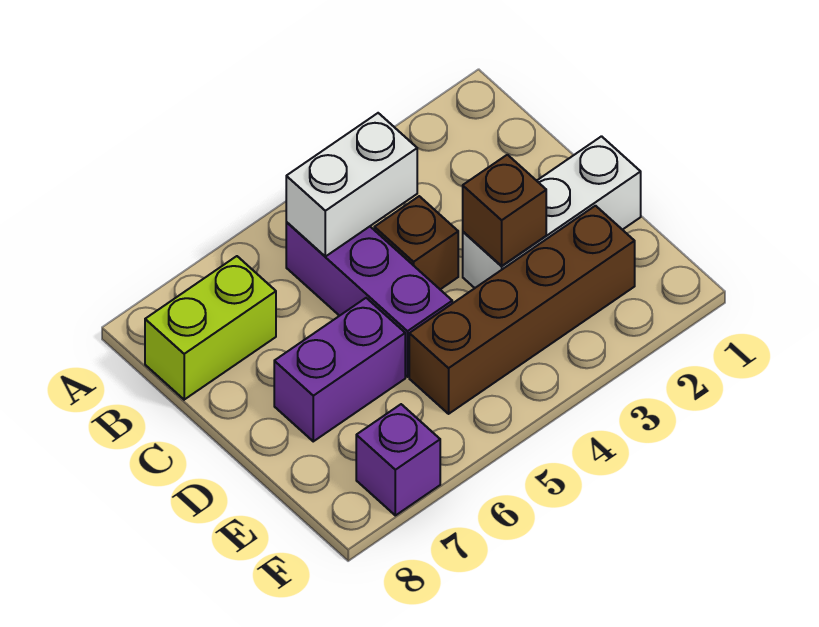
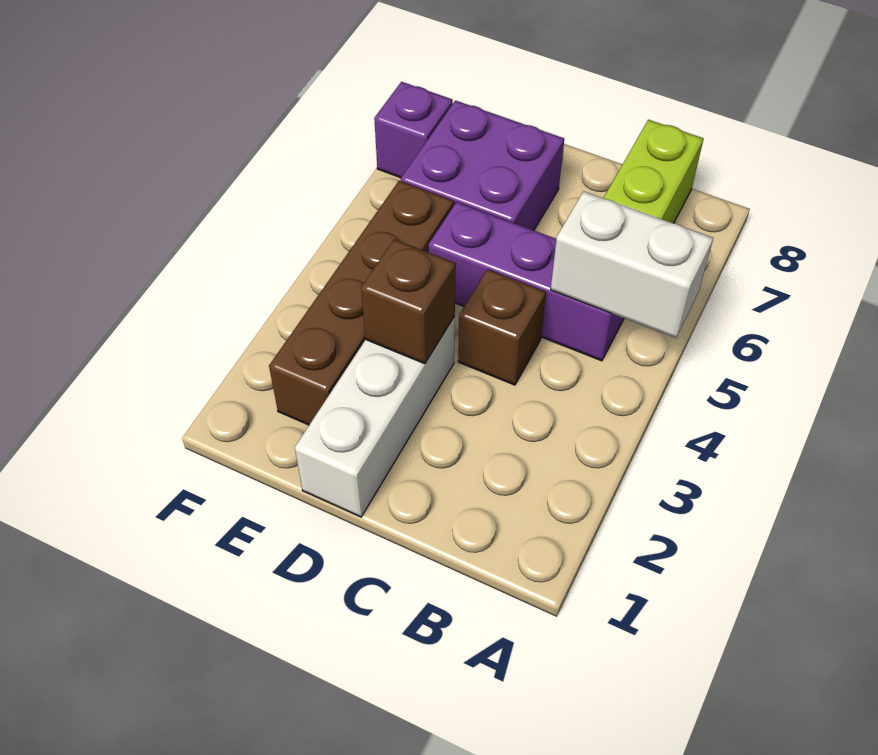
white brick B4:B5 level 2 -> white brick A5:B5 level 2
purple brick D6:D7 level 1 -> purple brick D6:E7 level 1

